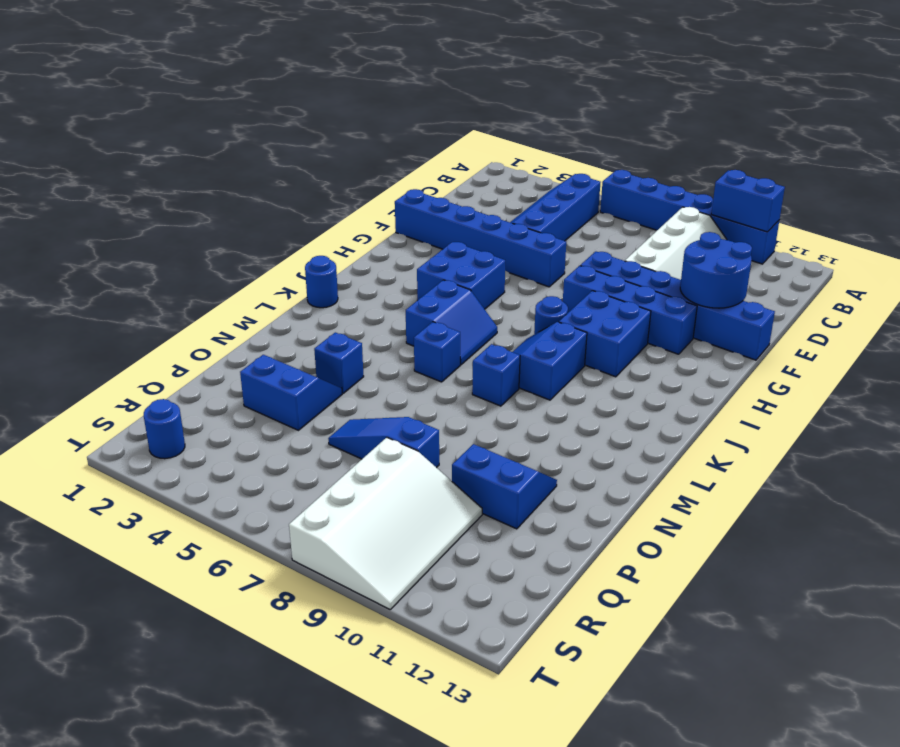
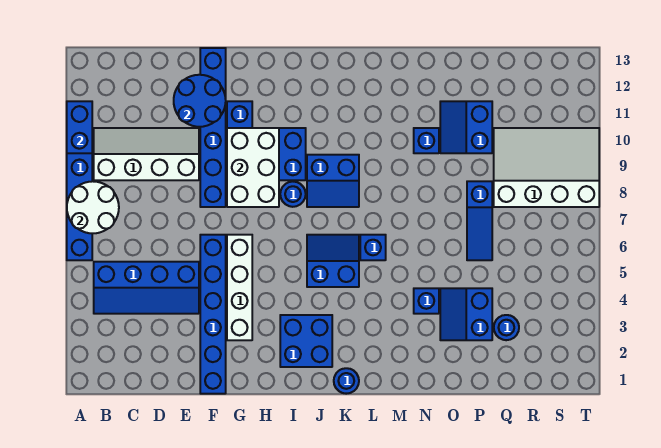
none -> white round brick A7:B8 level 2
none -> white brick G3:G6 level 1
none -> white brick G8:H10 level 2
blue brick H4:I5 level 1 -> blue brick I2:J3 level 1
blue brick L8 level 1 -> blue brick N10 level 1
blue round brick S2 level 1 -> blue round brick Q3 level 1

